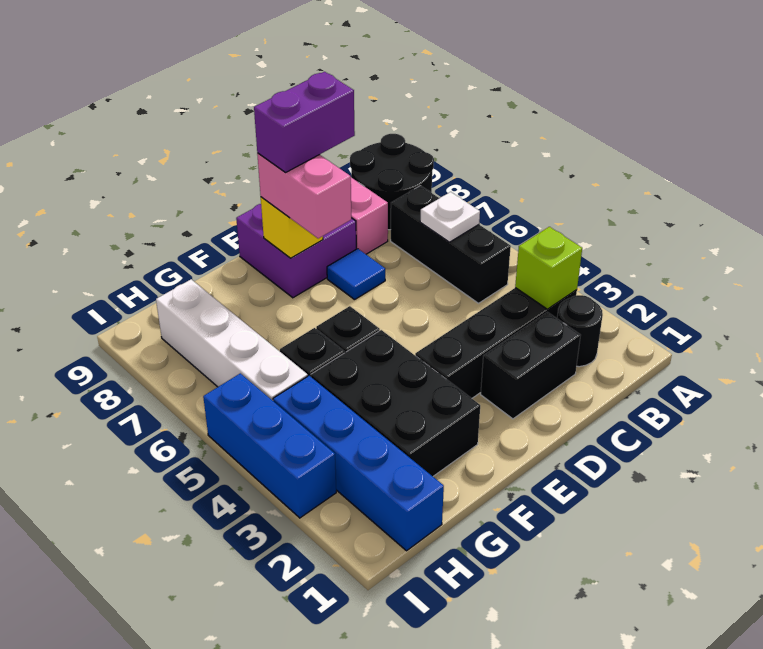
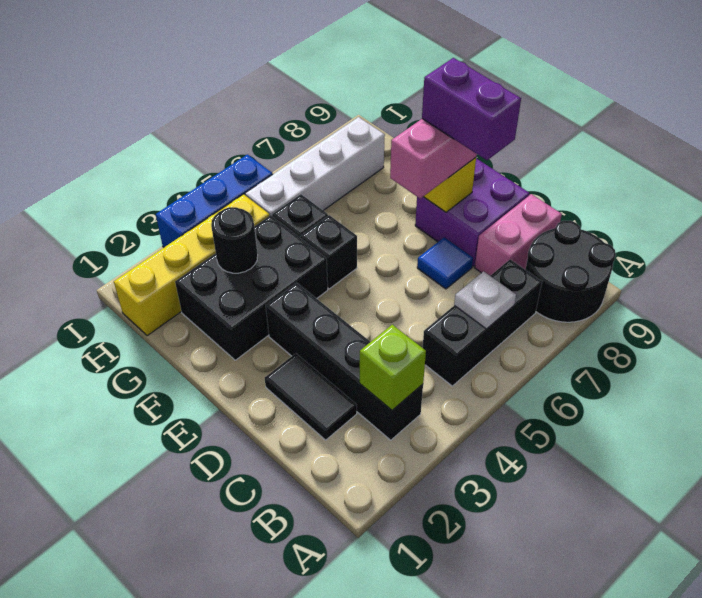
black round brick B2 level 1 -> black round brick G3 level 2
black brick C2:D2 level 1 -> black tile C2:D2 level 1
blue brick H1:H4 level 1 -> yellow brick H1:H4 level 1

